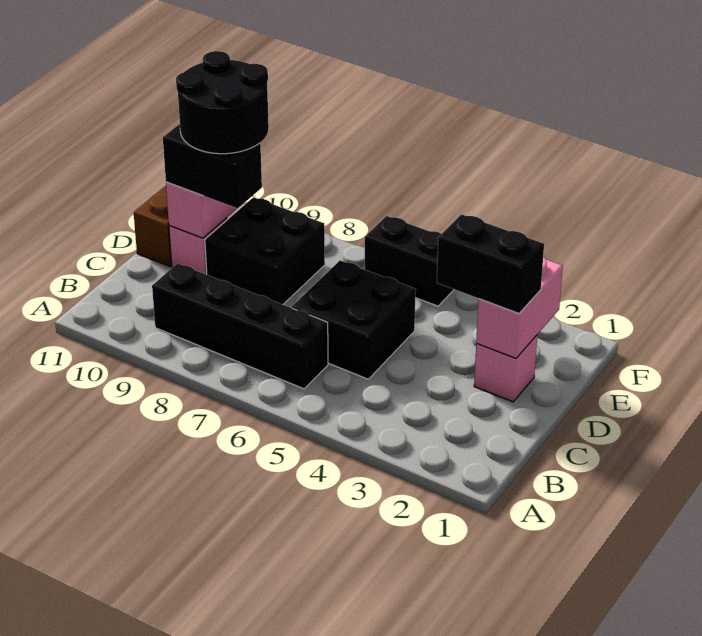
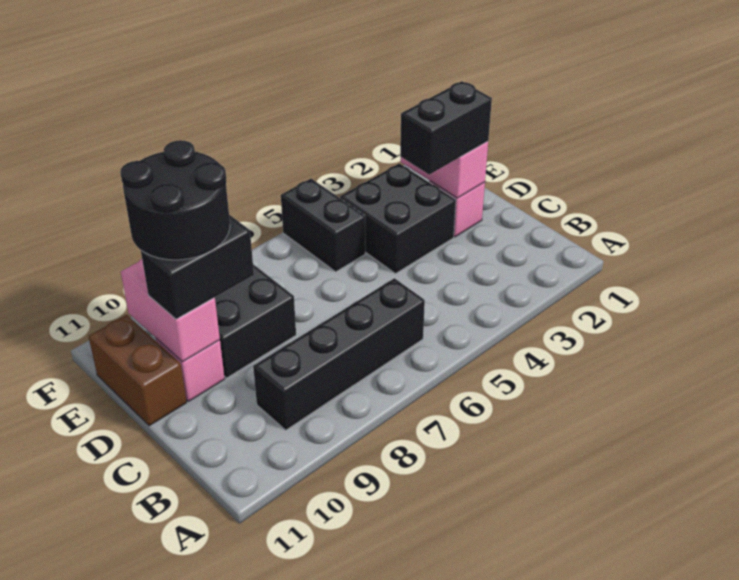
black brick C5:D6 level 1 -> black brick D3:E4 level 1
black brick F5:F6 level 1 -> black brick E5:F5 level 1

